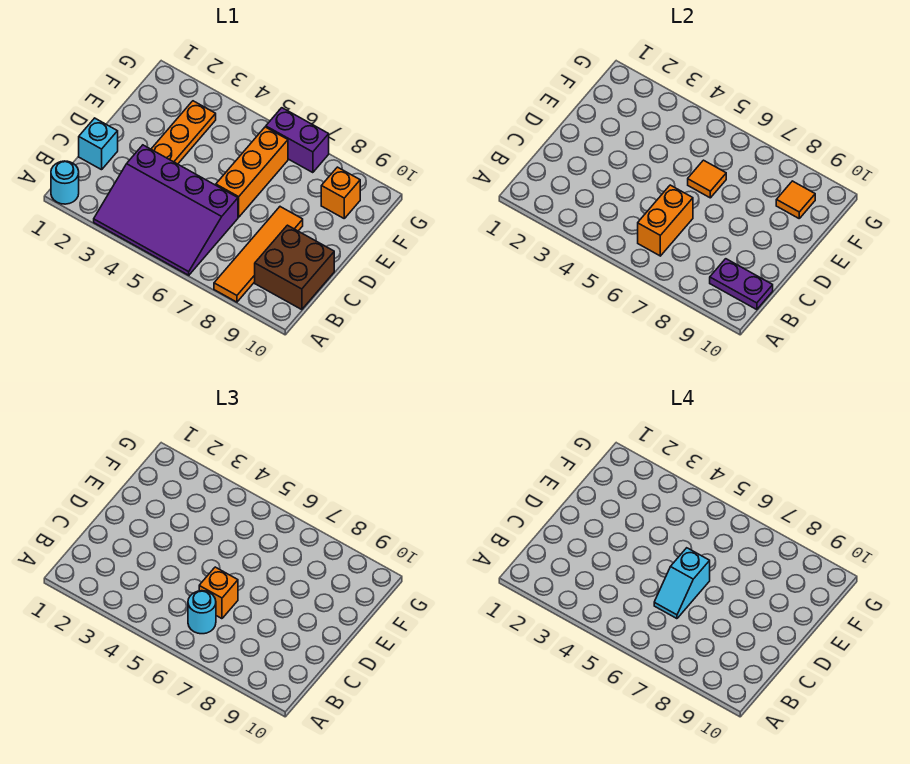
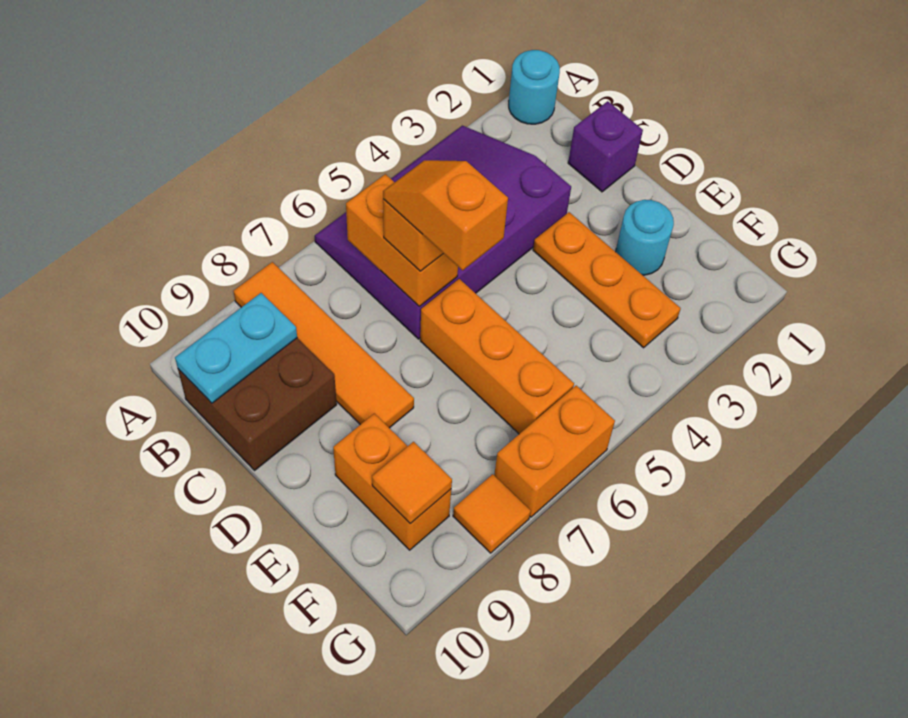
cyan round brick B6 level 3 -> cyan round brick E2 level 1
purple plate B9:B10 level 2 -> cyan plate B9:B10 level 2
cyan brick C1 level 1 -> purple brick C1 level 1
cyan slope C6:D6 level 4 top D -> orange slope C6:D6 level 4 top D
orange tile E6 level 2 -> orange tile G8 level 1
orange brick F9 level 1 -> orange brick E9:F9 level 1
purple brick G6:G7 level 1 -> orange brick G6:G7 level 1

